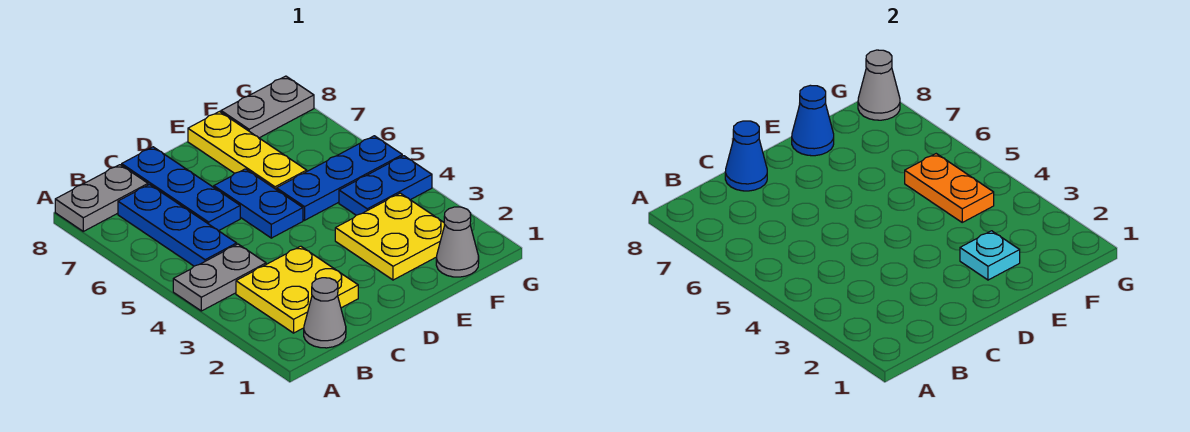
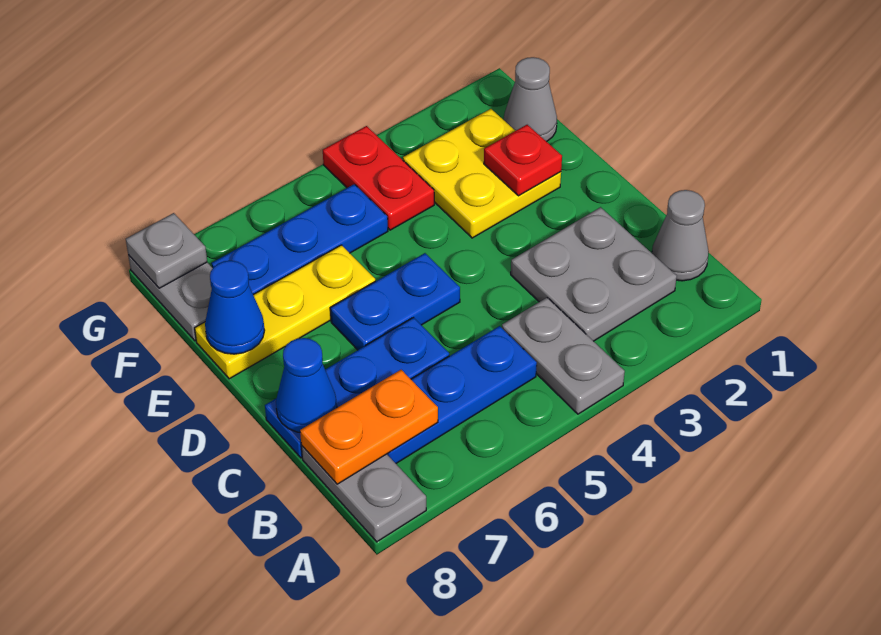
yellow plate B2:C3 level 1 -> grey plate B2:C3 level 1
cyan plate E2 level 2 -> red plate E2 level 2
blue plate E5:G5 level 1 -> blue plate F5:F7 level 1
blue plate F4:G4 level 1 -> red plate F4:G4 level 1
orange plate F4:F5 level 2 -> orange plate B7:B8 level 2
grey cone G8 level 2 -> grey plate G8 level 2

